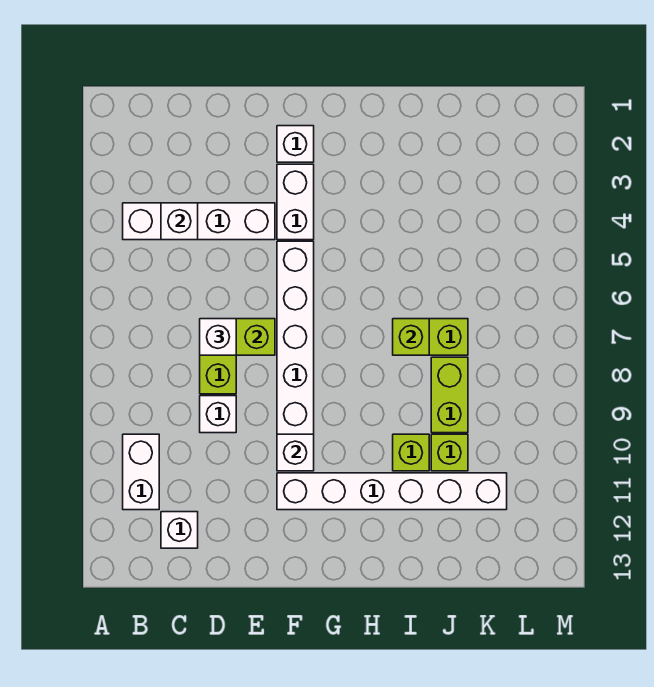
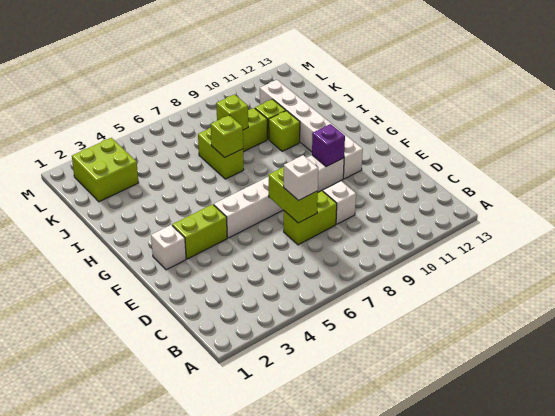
white brick B4:E4 level 1 -> none
white brick B10:B11 level 1 -> none
white brick C4 level 2 -> none
white brick C12 level 1 -> none
white brick F3:F4 level 1 -> lime brick F3:F4 level 1
white brick F10 level 2 -> purple brick F10 level 2
none -> lime brick J8 level 2
none -> lime brick K2:L3 level 1

